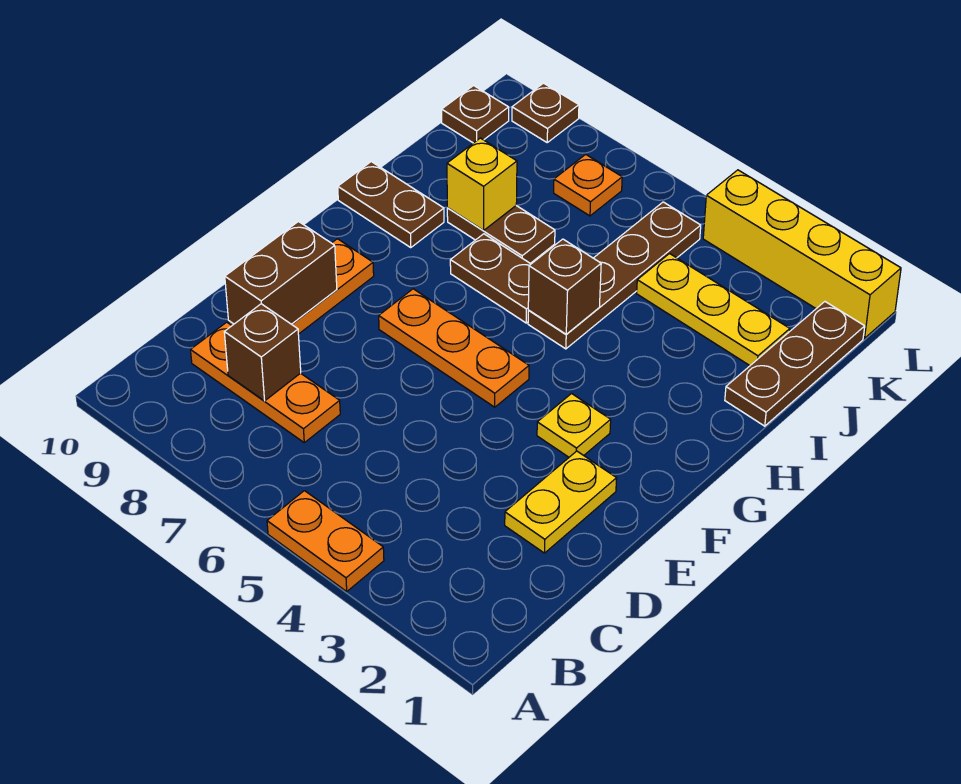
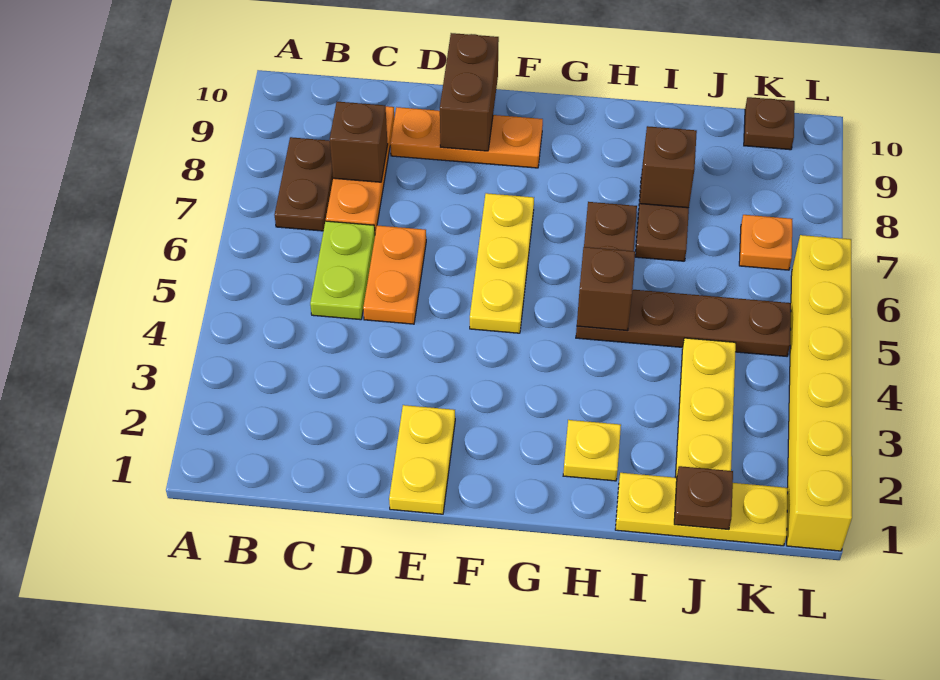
orange plate A4:A5 level 1 -> orange plate D5:D6 level 1
none -> lime plate C5:C6 level 1
yellow plate D2:E2 level 1 -> yellow plate E1:E2 level 1
brown brick D9:E9 level 2 -> brown brick E9:E10 level 2
yellow plate F3 level 1 -> yellow plate H2 level 1
orange plate F5:F7 level 1 -> yellow plate F5:F7 level 1
brown plate H9:H10 level 1 -> brown plate B7:B8 level 1
brown plate I1:K1 level 1 -> yellow plate I1:K1 level 1
yellow brick I8 level 2 -> brown brick I8 level 2
yellow brick L1:L4 level 1 -> yellow brick L1:L6 level 1
brown plate L9 level 1 -> brown plate J1 level 2

